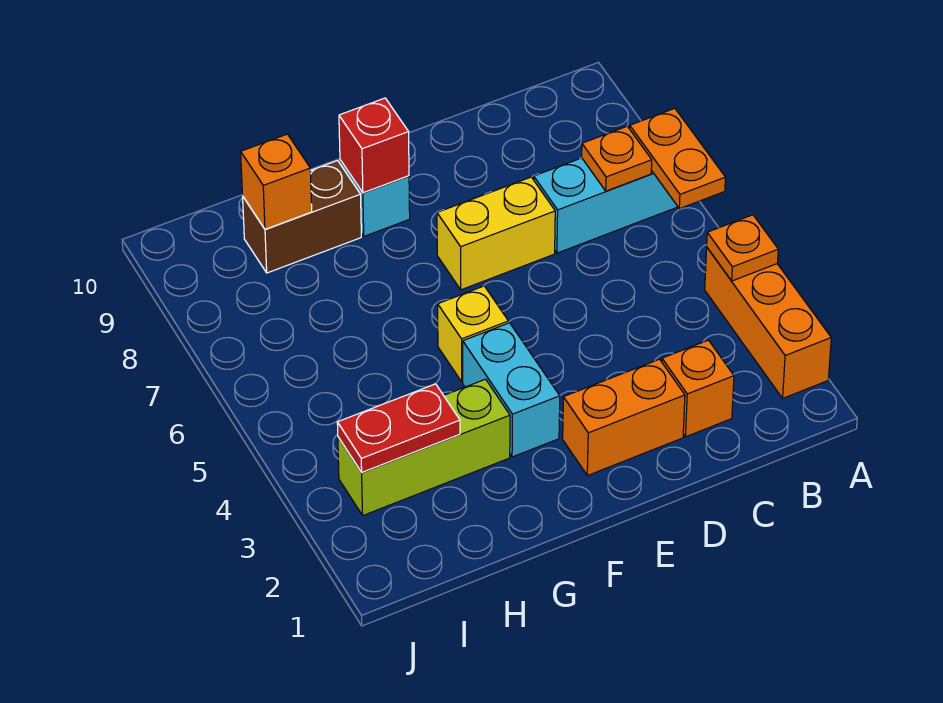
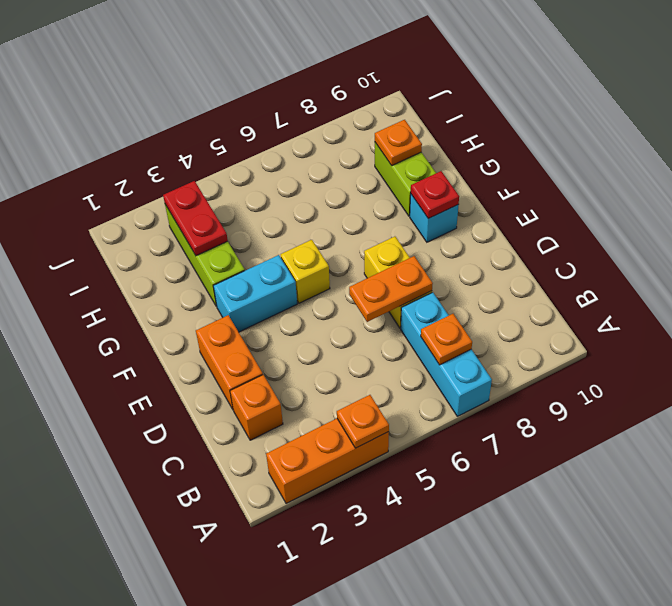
orange plate A6:A7 level 2 -> orange plate D6:D7 level 2
red brick F9 level 2 -> red plate F9 level 2
brown brick G9:H9 level 1 -> lime brick G9:H9 level 1
orange brick H9 level 2 -> orange plate H9 level 2

